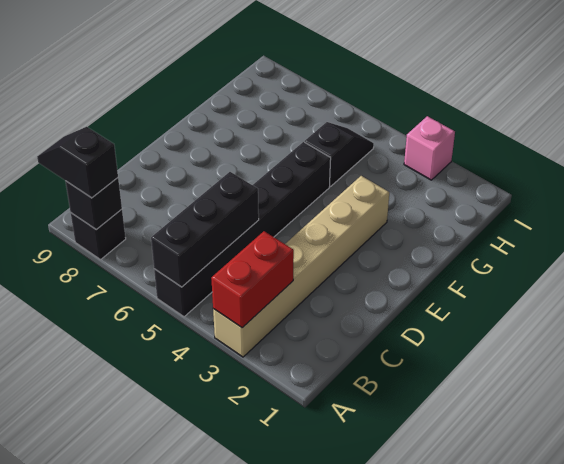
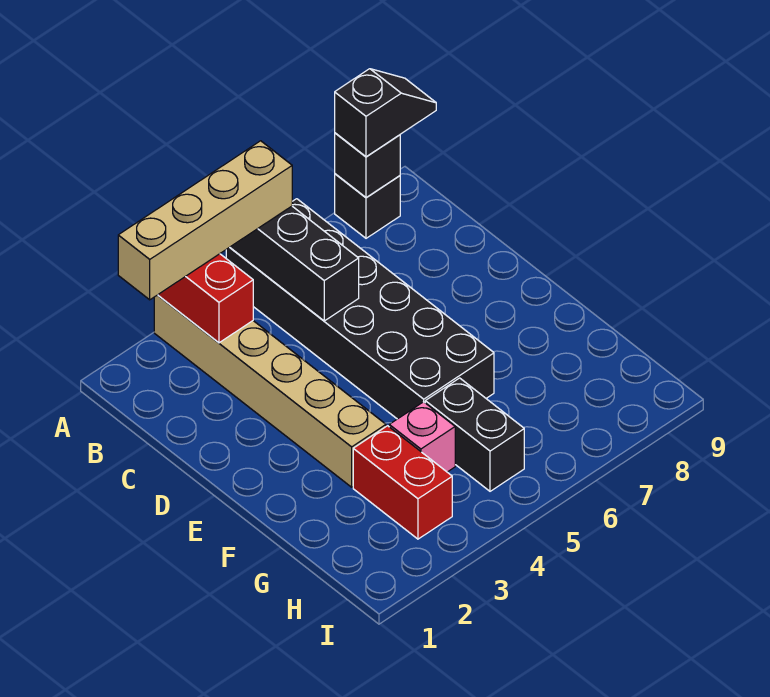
none -> tan brick A2:A5 level 3
black brick A5:F5 level 1 -> black brick A5:F6 level 1
none -> red brick G3:H3 level 1
black slope G5:H5 level 1 top G -> black brick G5:H5 level 1
pink brick I3 level 1 -> pink brick G4 level 1

